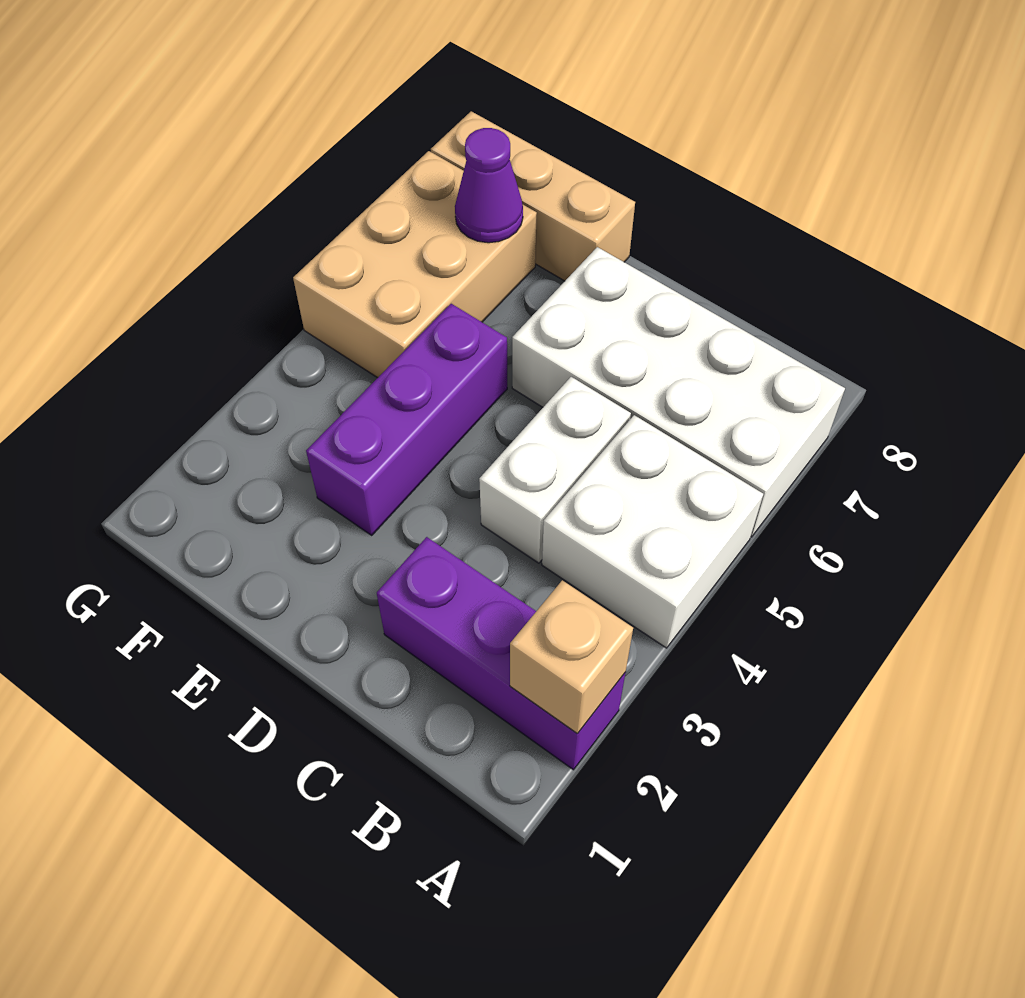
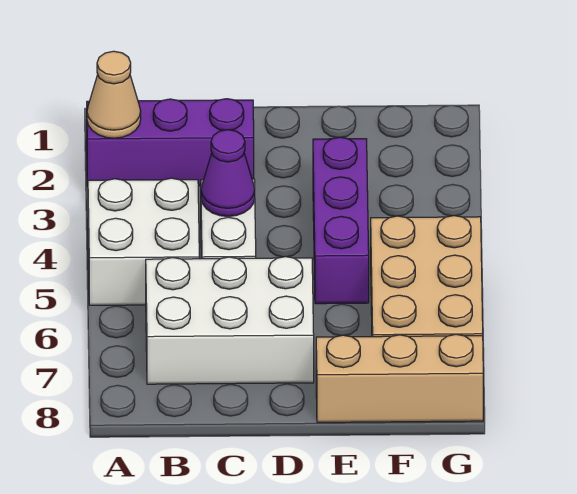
tan brick A2 level 2 -> tan cone A2 level 2
white brick A6:D7 level 1 -> white brick B6:D7 level 1
purple cone F7 level 2 -> purple cone C4 level 2

